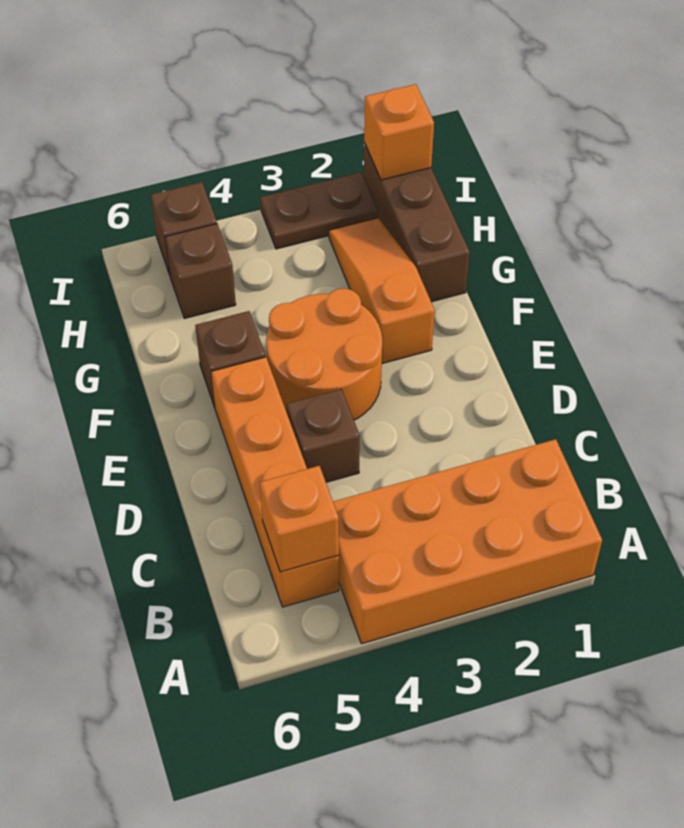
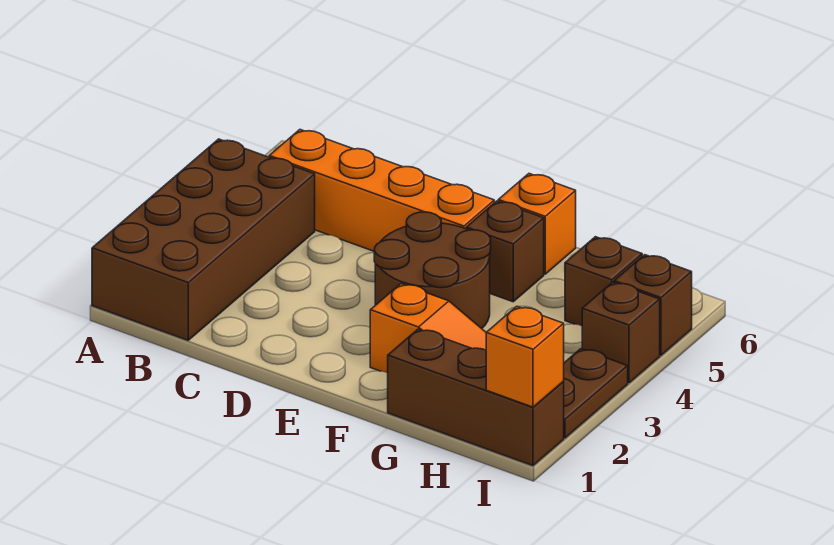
orange brick A1:B4 level 1 -> brown brick A1:B4 level 1
orange brick B5 level 2 -> orange brick F6 level 1
brown brick D4 level 1 -> brown brick I4 level 1
orange round brick E3:F4 level 1 -> brown round brick E3:F4 level 1

